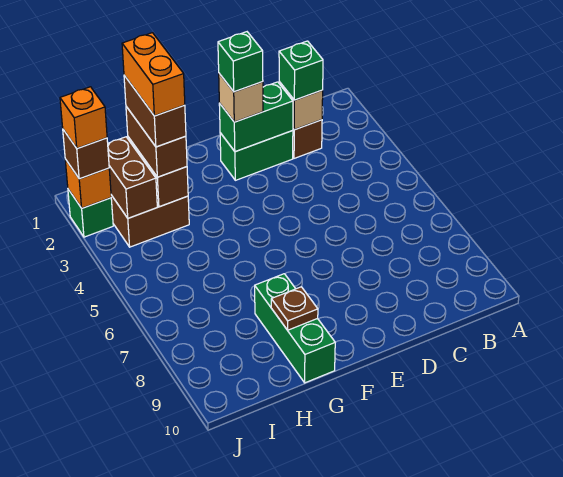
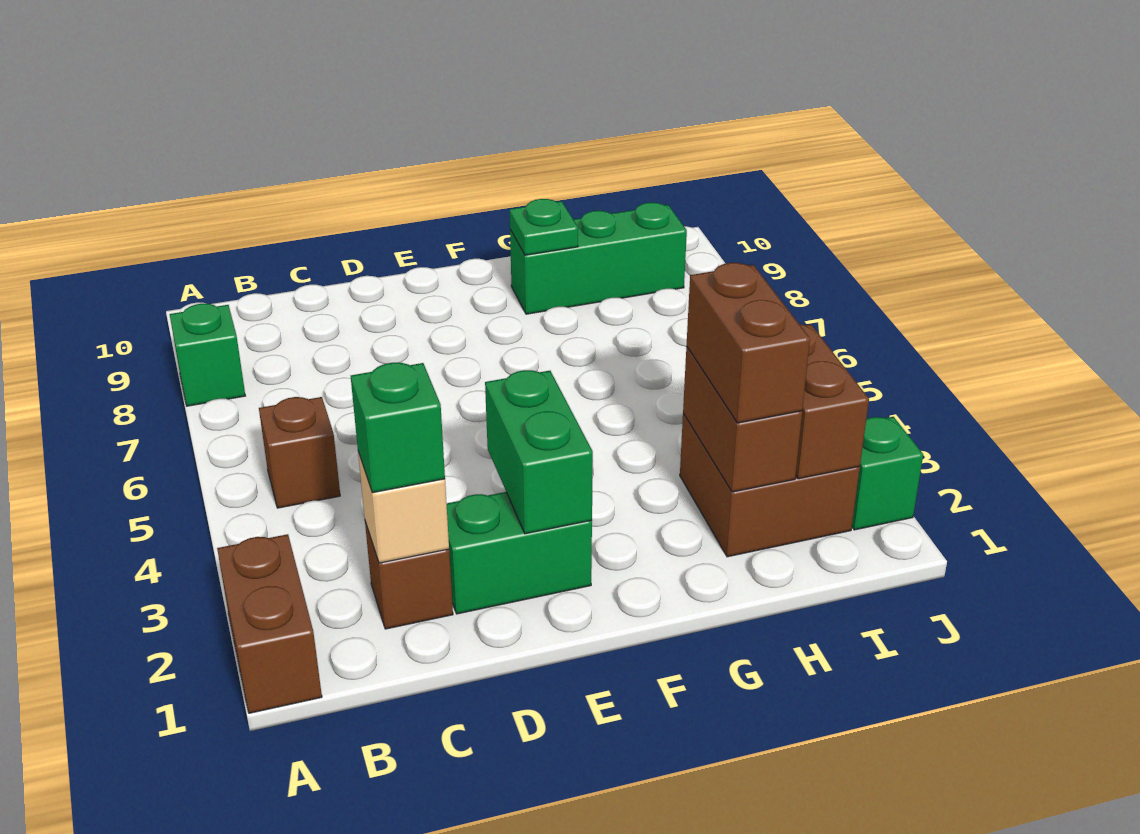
green brick D2:E2 level 2 -> green brick E2:E3 level 2
tan brick E2 level 3 -> none
green brick E2 level 4 -> green brick A8 level 1
green brick G8:G10 level 1 -> green brick G9:I9 level 1
brown plate G9 level 2 -> green plate G9 level 2
brown brick H2:H3 level 4 -> brown brick A1:A2 level 1
orange brick H2:H3 level 5 -> none
orange brick J2 level 2 -> none
brown brick J2 level 3 -> brown brick B5 level 1
orange brick J2 level 4 -> none

